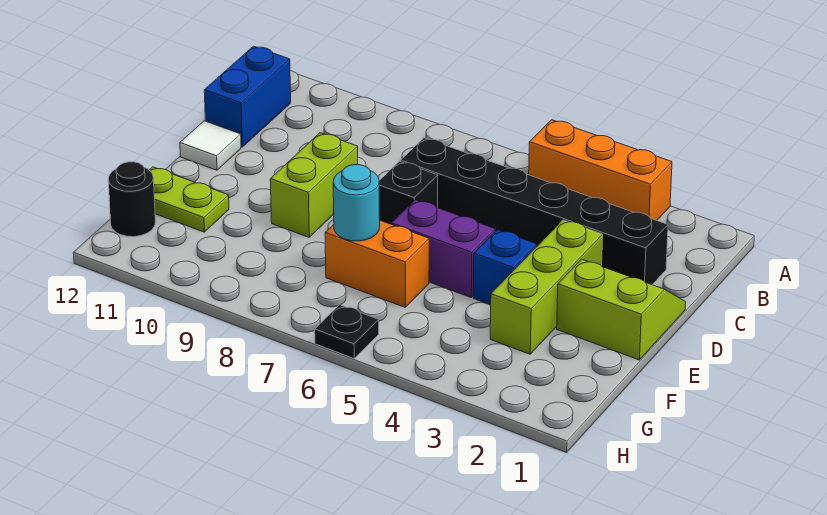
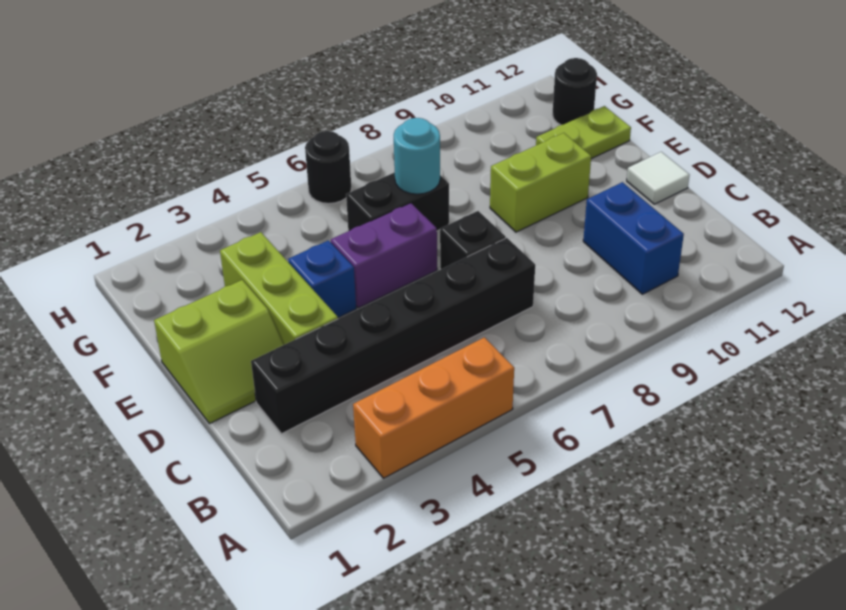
blue brick B12:C12 level 1 -> blue brick B10:C10 level 1
lime brick D9:E9 level 1 -> lime brick E9:E10 level 1
orange brick F6:F7 level 1 -> black brick F6:F7 level 1
black plate H6 level 1 -> black round brick H6 level 1

